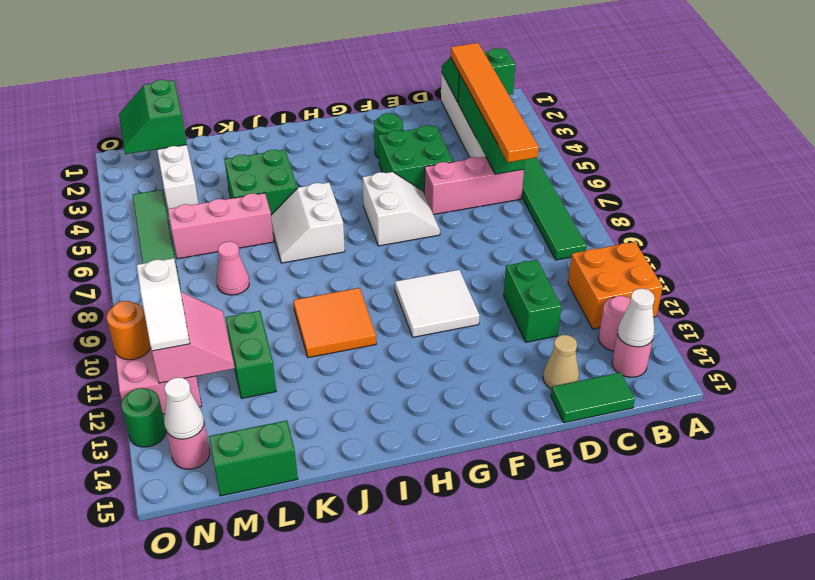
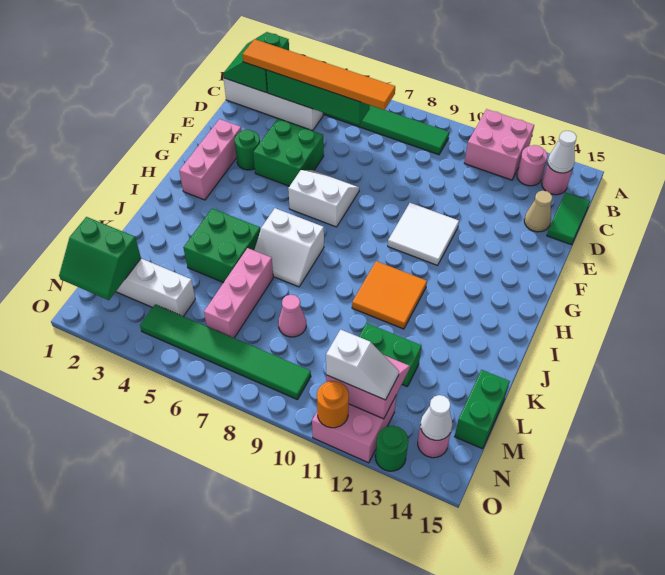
orange brick A11:B12 level 1 -> pink brick A11:B12 level 1
pink brick C6:E6 level 1 -> pink brick F2:H2 level 1
green brick D11:D12 level 1 -> none

